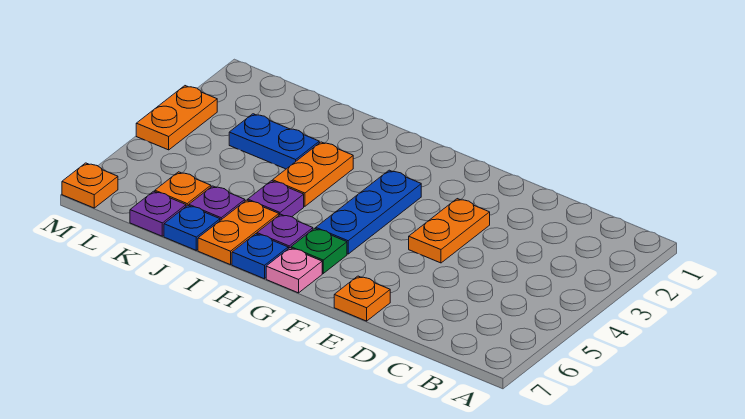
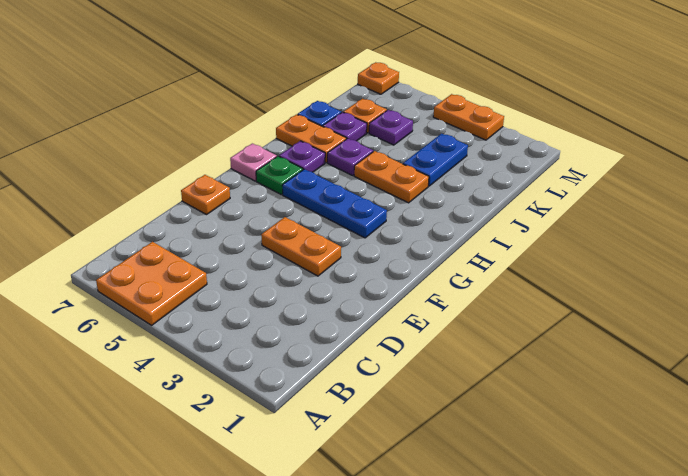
none -> orange plate A5:B6 level 1
blue plate H7 level 1 -> none
purple plate K7 level 1 -> purple plate K5 level 1

